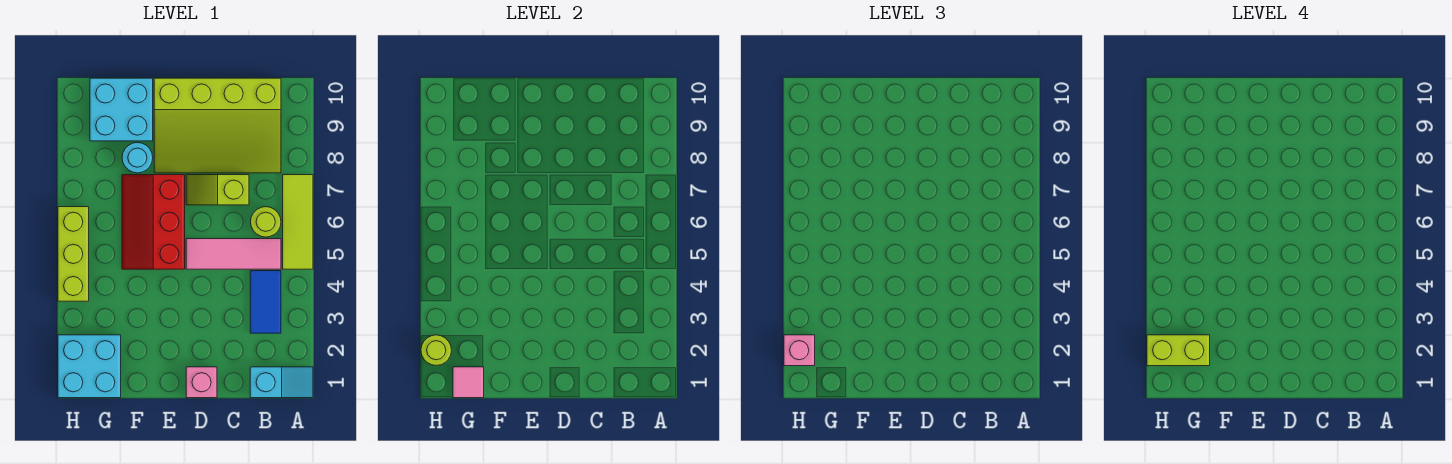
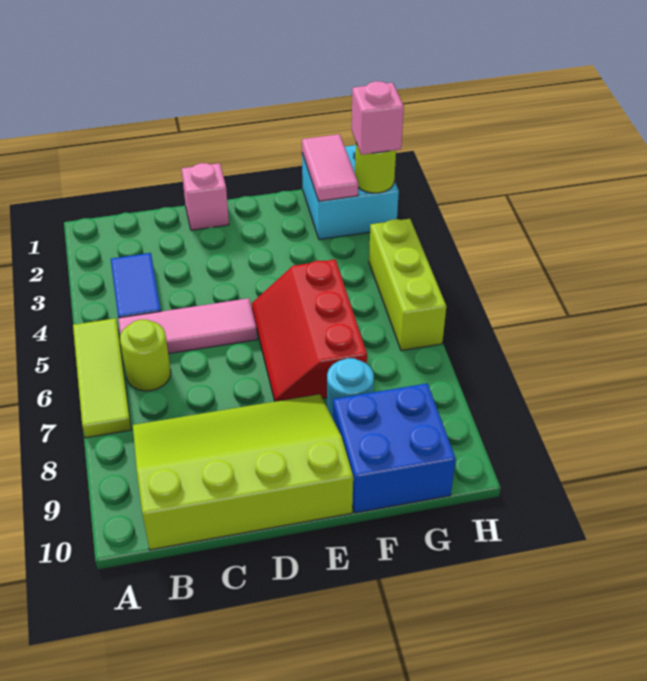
cyan slope A1:B1 level 1 top B -> none
lime slope C7:D7 level 1 top C -> none
red slope E5:F7 level 1 top E -> red slope E5:F7 level 1 top F
cyan brick F9:G10 level 1 -> blue brick F9:G10 level 1
pink tile G1 level 2 -> pink tile G1:G2 level 2
lime brick G2:H2 level 4 -> none

